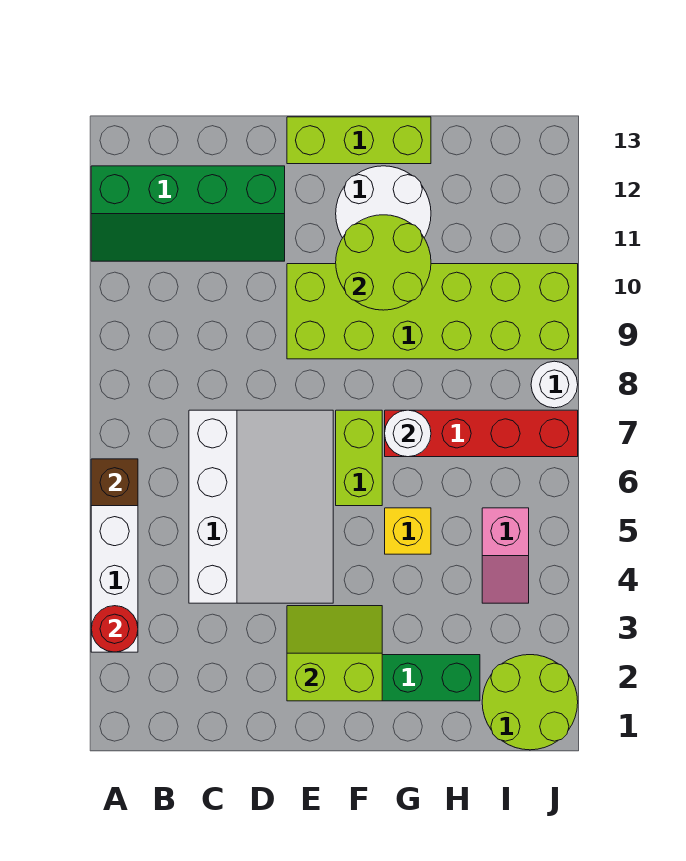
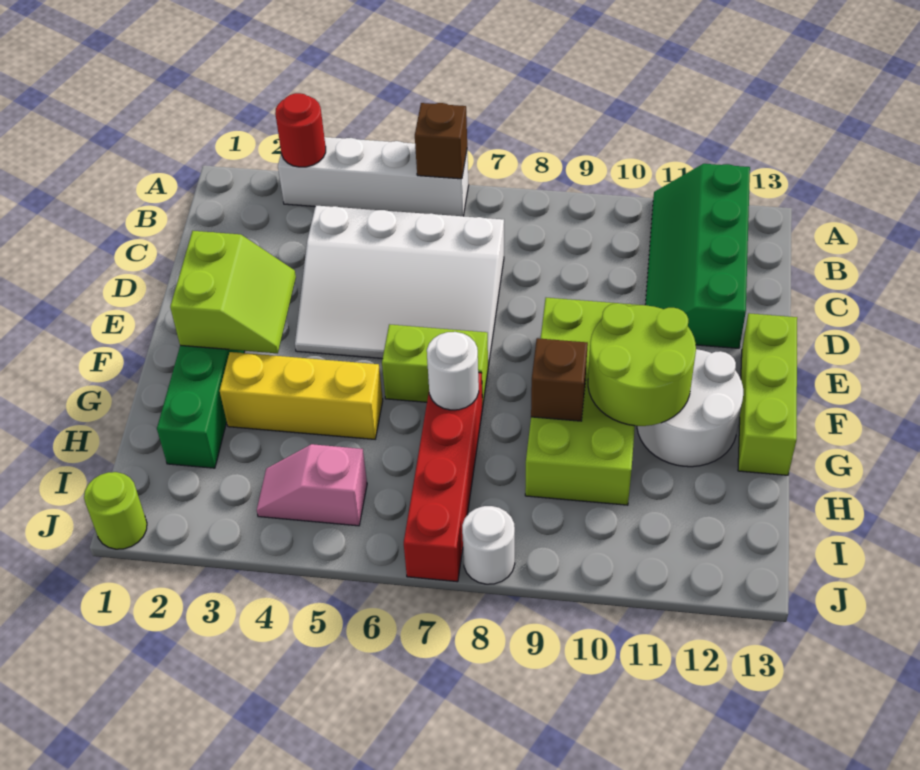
lime brick E9:J10 level 1 -> lime brick E9:H10 level 1
yellow brick G5 level 1 -> yellow brick G3:G5 level 1
none -> brown brick G9 level 2
lime round brick I1:J2 level 1 -> lime round brick J1 level 1

